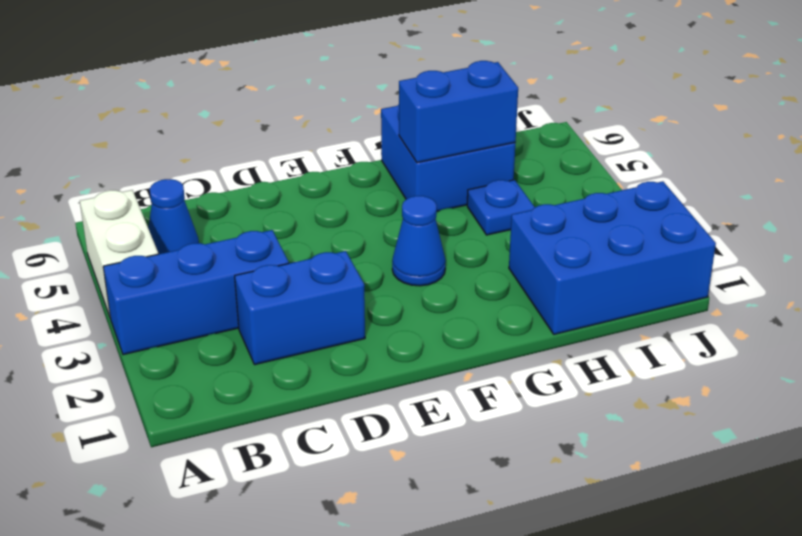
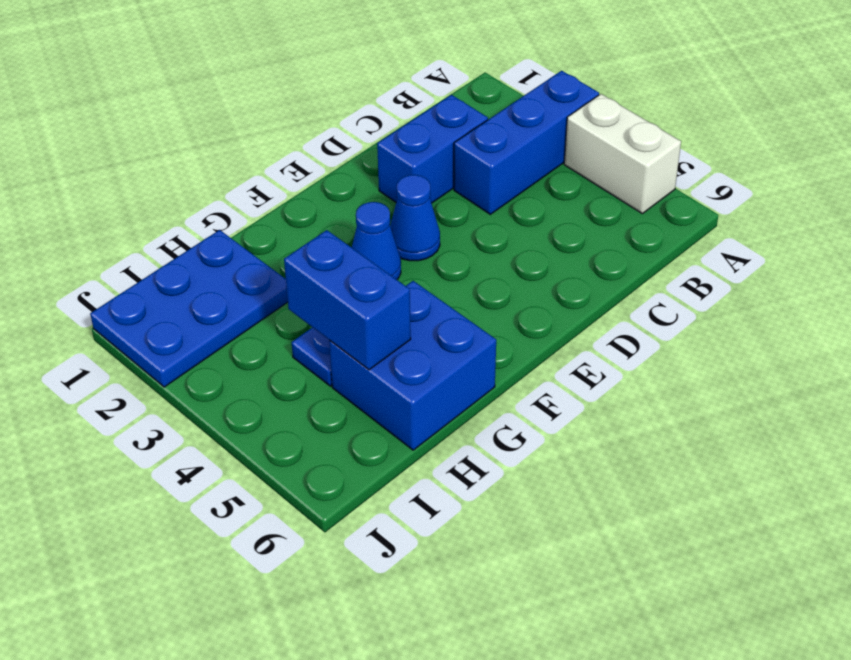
blue cone B5 level 1 -> blue cone E3 level 1
blue brick G5:H5 level 2 -> blue brick H4:H5 level 2
blue brick H1:J2 level 1 -> blue plate H1:J2 level 1

